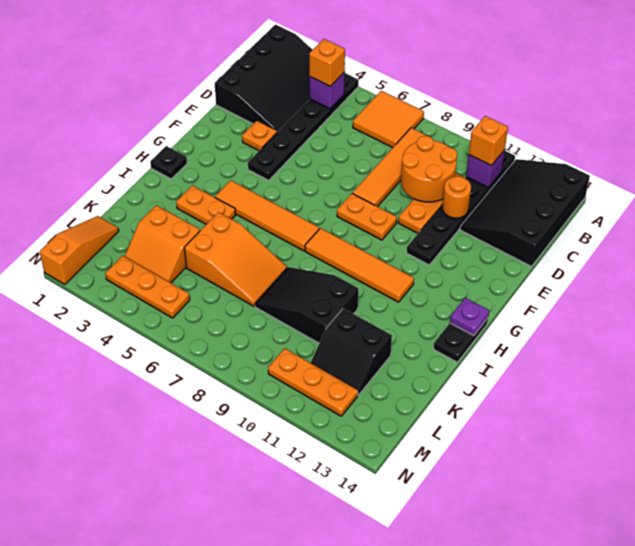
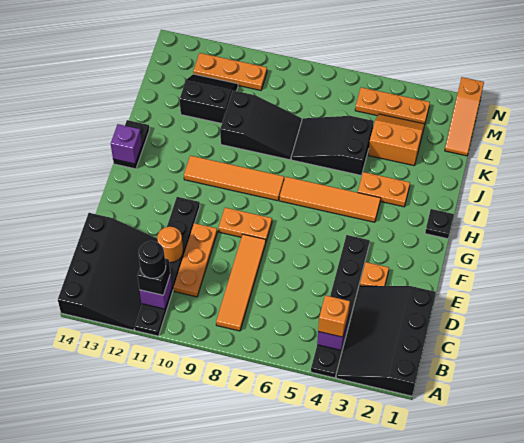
orange tile A6:B7 level 1 -> none
orange brick B11 level 3 -> black brick B11 level 3
none -> black round brick B11 level 4
orange round brick C9:D10 level 2 -> none
purple plate H14 level 2 -> purple brick H14 level 2
orange slope J5:K7 level 1 top 5 -> black slope J5:K7 level 1 top 5

